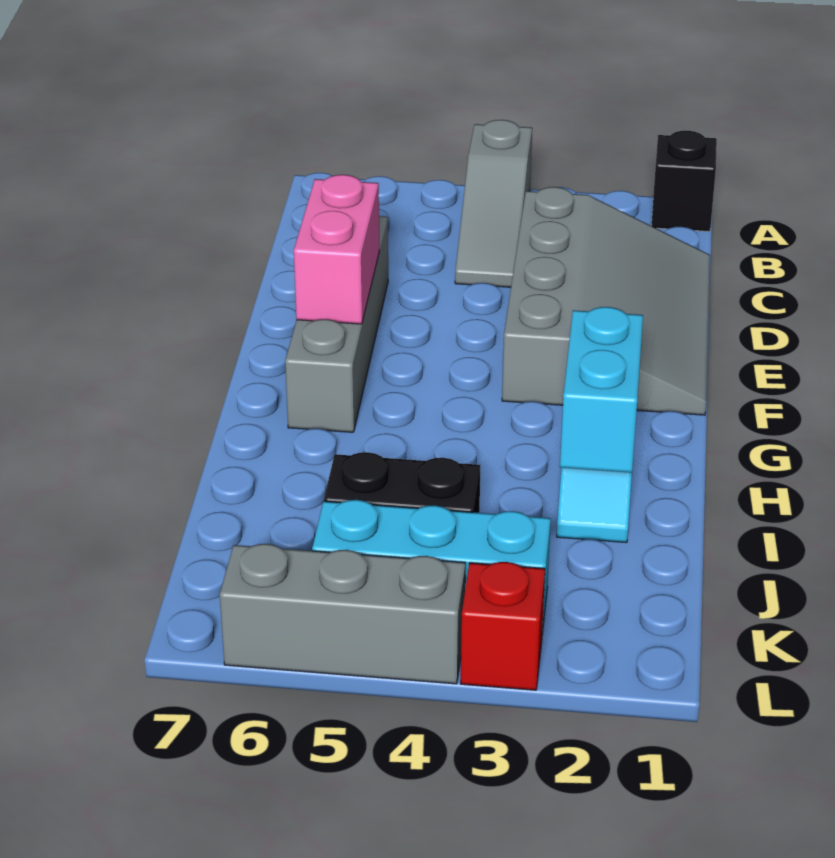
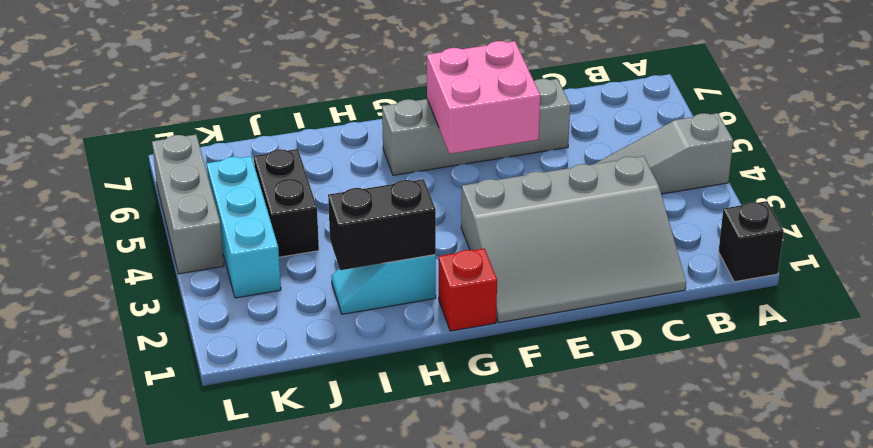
pink brick E6:F6 level 2 -> pink brick E5:F6 level 2
cyan brick H2:I2 level 2 -> black brick H2:I2 level 2
red brick L3 level 1 -> red brick G1 level 1

